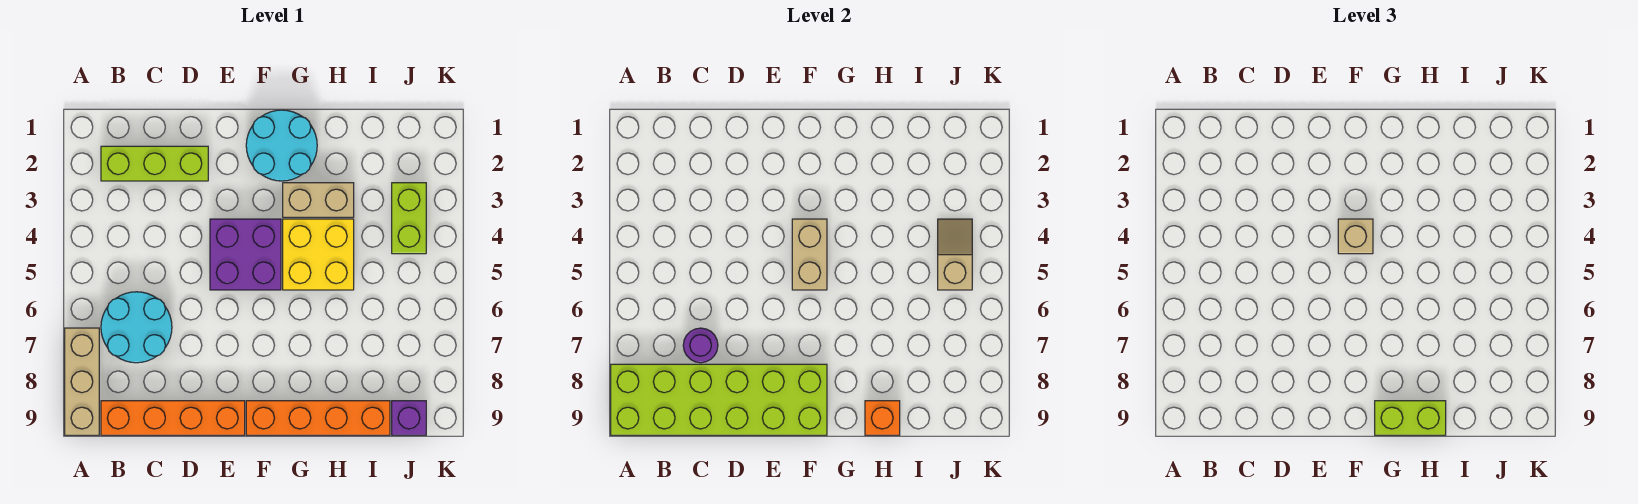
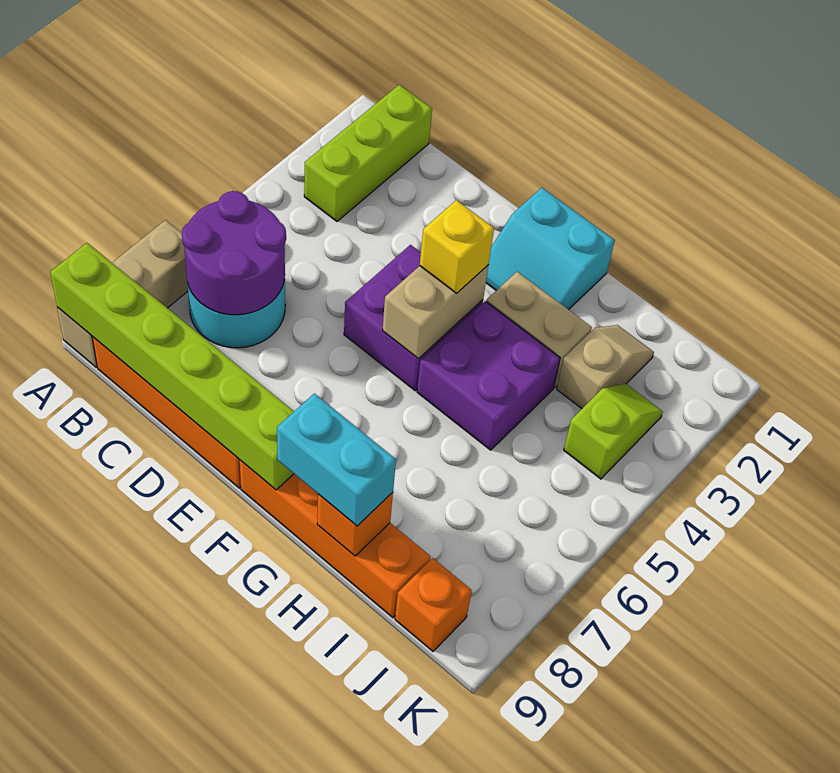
lime brick A8:F9 level 2 -> lime brick A9:F9 level 2
lime brick B2:D2 level 1 -> lime brick B1:B3 level 1
purple round brick C7 level 2 -> purple round brick B6:C7 level 2
cyan round brick F1:G2 level 1 -> cyan slope F1:G2 level 1 top 1
tan brick F4 level 3 -> yellow brick F4 level 3
yellow brick G4:H5 level 1 -> purple brick G4:H5 level 1
lime brick G9:H9 level 3 -> cyan brick G9:H9 level 3
lime brick J3:J4 level 1 -> lime slope J3:J4 level 1 top 4
tan slope J4:J5 level 2 top 5 -> tan slope I2:I3 level 1 top 3
purple brick J9 level 1 -> orange brick J9 level 1

